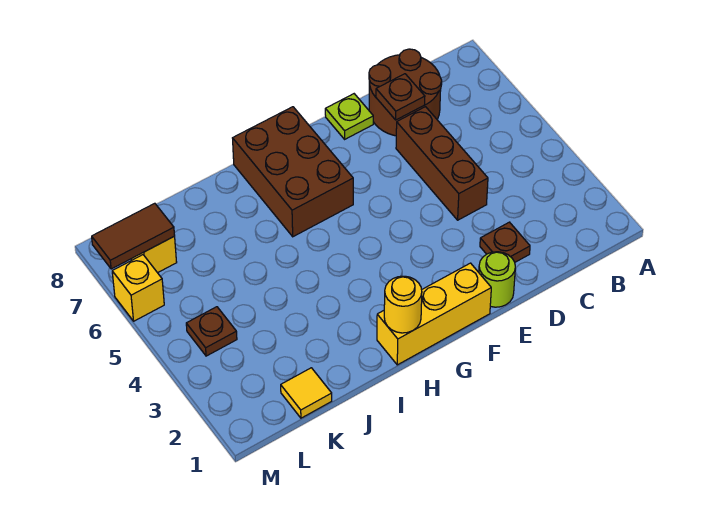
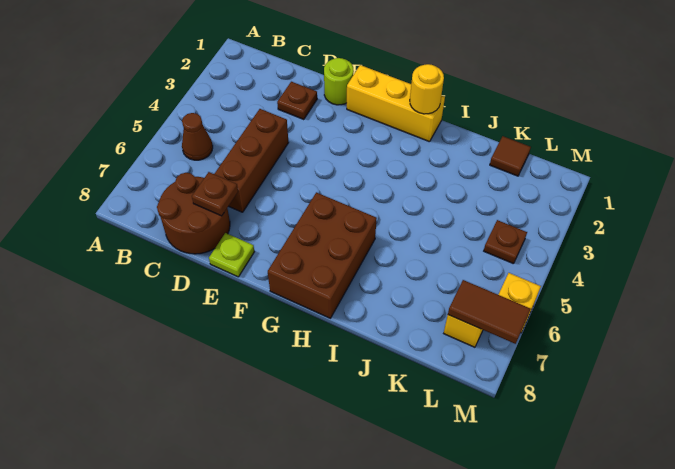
none -> brown cone B5 level 1
yellow tile K1 level 1 -> brown tile K1 level 1

